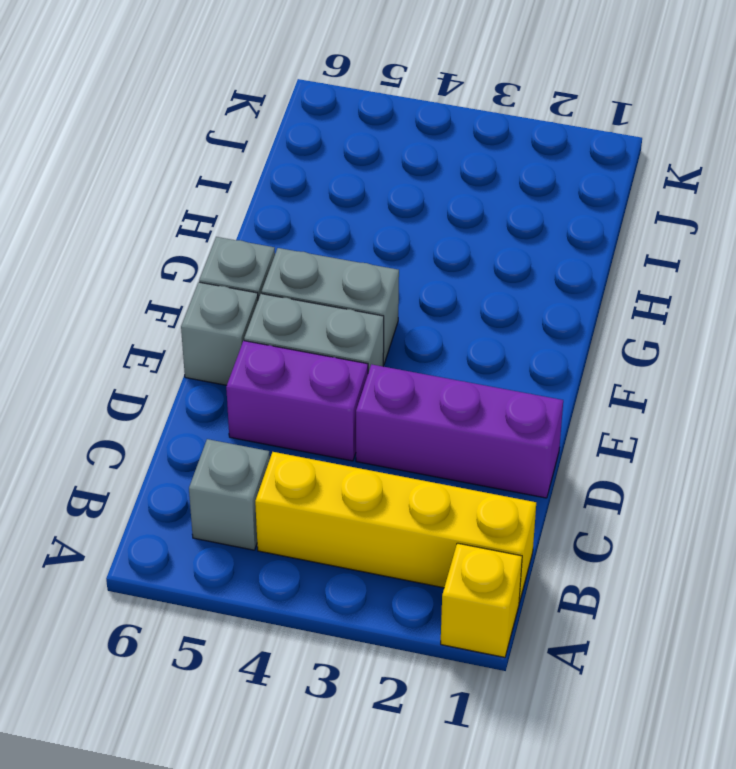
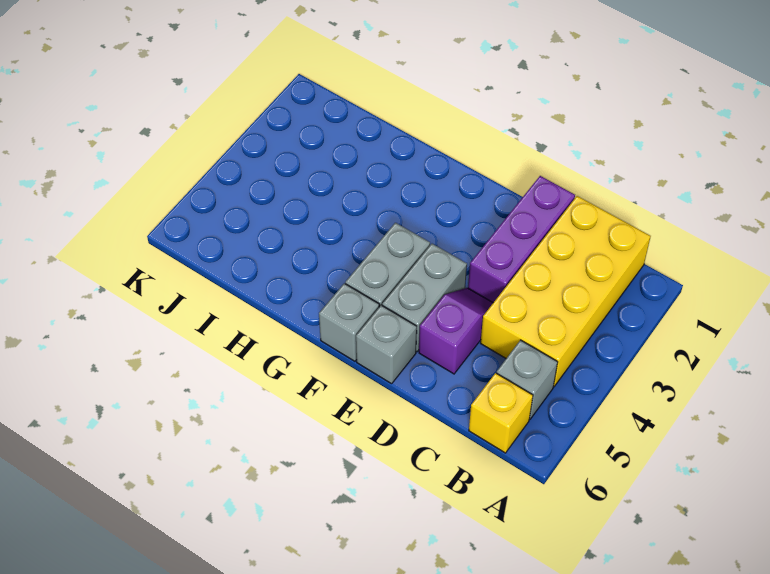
yellow brick A1 level 1 -> yellow brick B6 level 1
yellow brick B1:B4 level 1 -> yellow brick B1:C4 level 1
purple brick D4:D5 level 1 -> purple slope D4:D5 level 1 top 5

